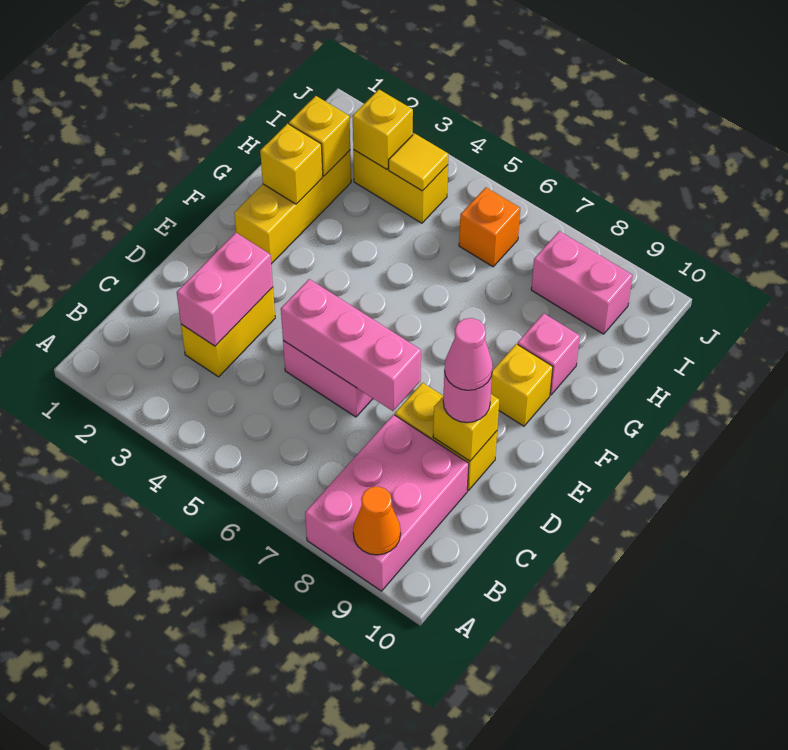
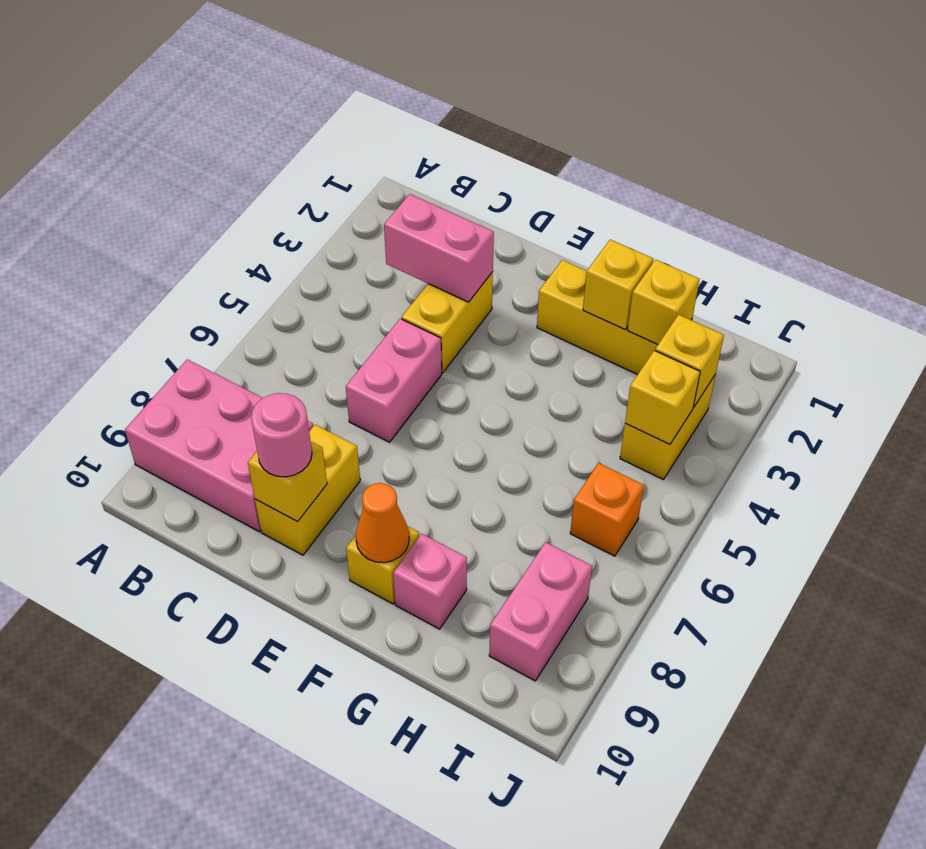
orange cone A9 level 2 -> orange cone F9 level 2
yellow brick C3:D3 level 1 -> yellow brick D3:D4 level 1
pink brick D5:D7 level 2 -> none
pink cone D9 level 4 -> none
yellow tile I4 level 2 -> yellow brick I4 level 2

